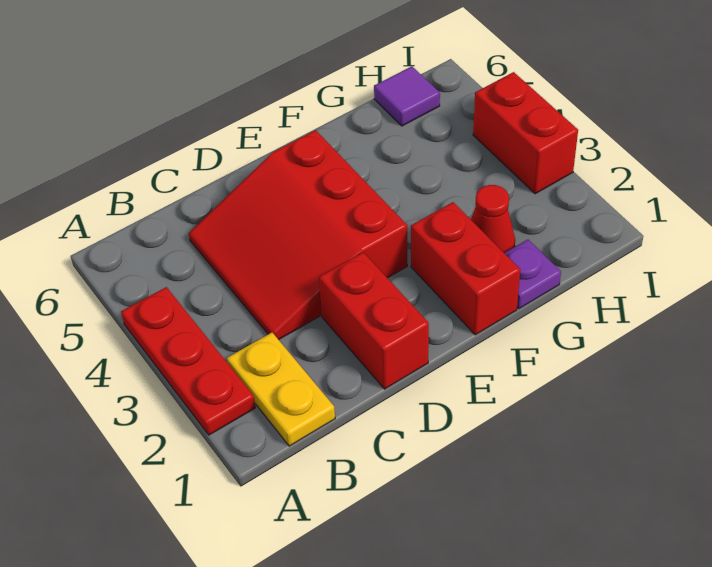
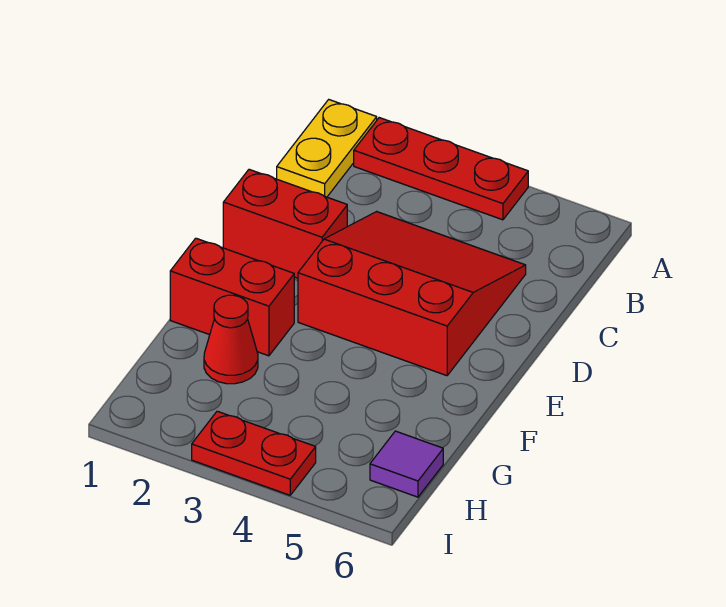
yellow plate B1:B2 level 1 -> yellow plate A1:B1 level 1
purple plate G1 level 1 -> none
red brick I3:I4 level 1 -> red plate I3:I4 level 1

